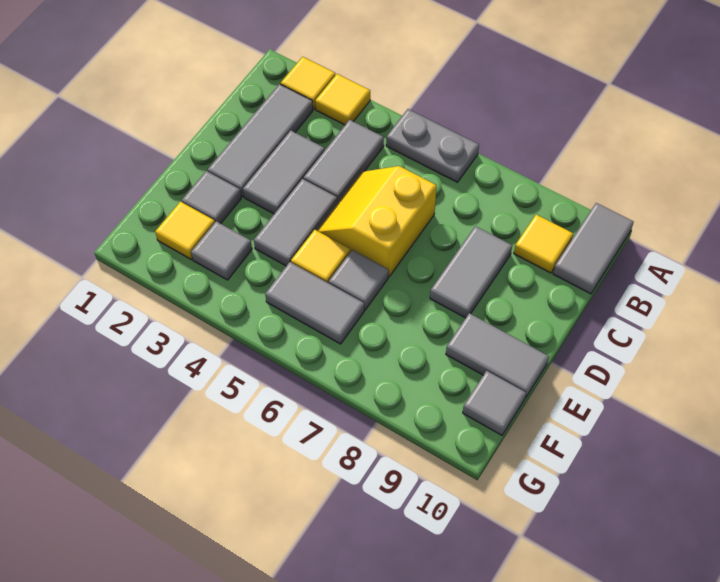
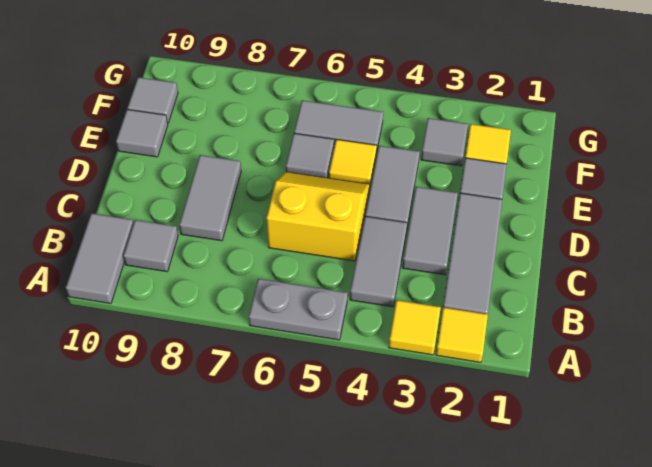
yellow tile B9 level 1 -> grey tile B9 level 1
yellow slope C5:D6 level 1 top 6 -> yellow slope C5:D6 level 1 top C
grey tile E9:E10 level 1 -> grey tile E10 level 1

